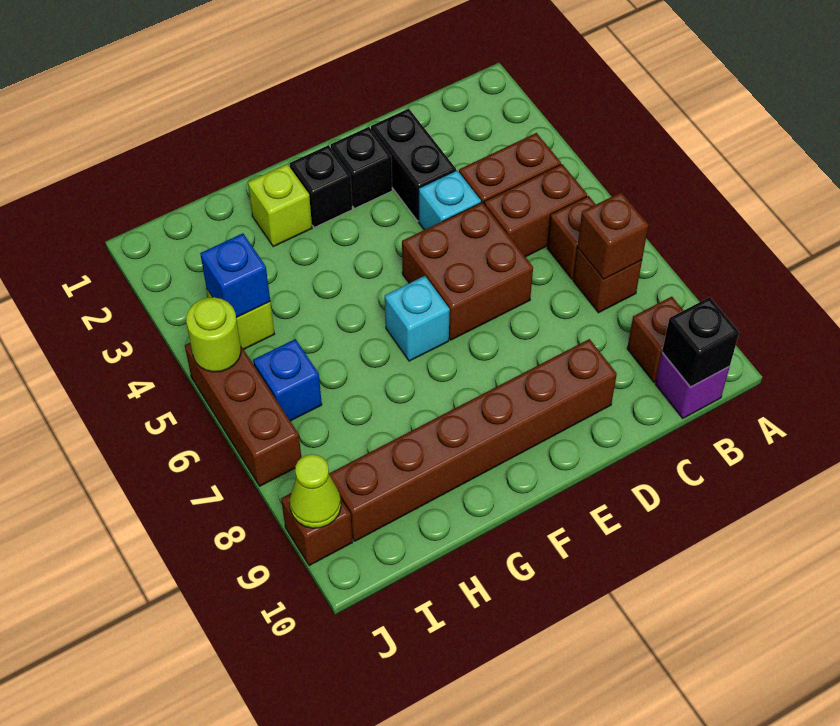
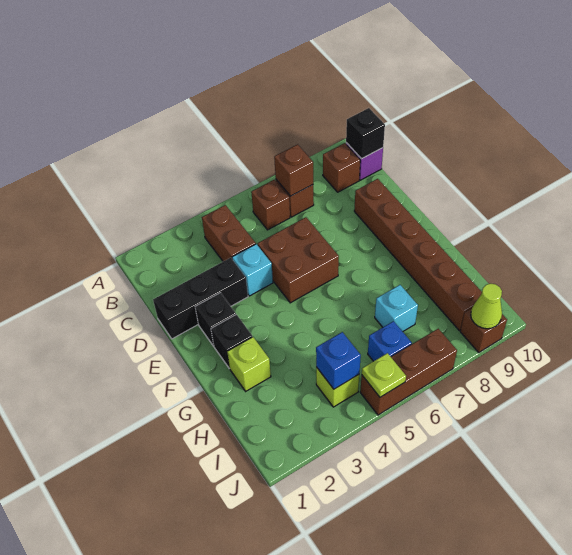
brown brick B5:C5 level 1 -> none
black brick D2:D3 level 1 -> black brick D1:D3 level 1
cyan brick F6 level 1 -> cyan brick H7 level 1
lime round brick J5 level 2 -> lime plate J5 level 2

